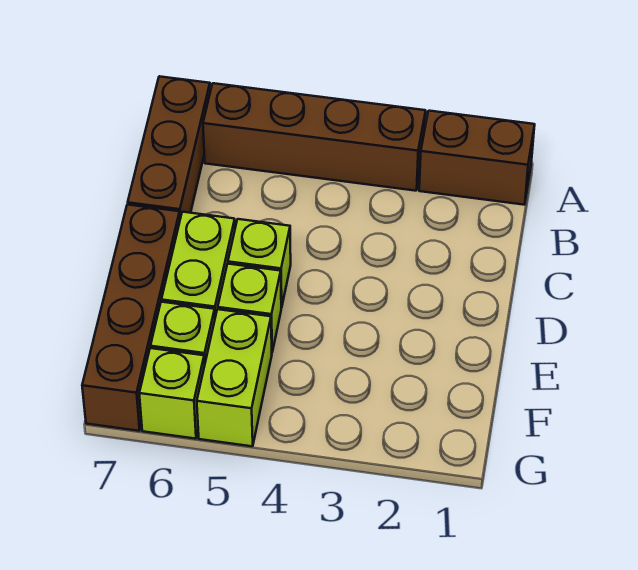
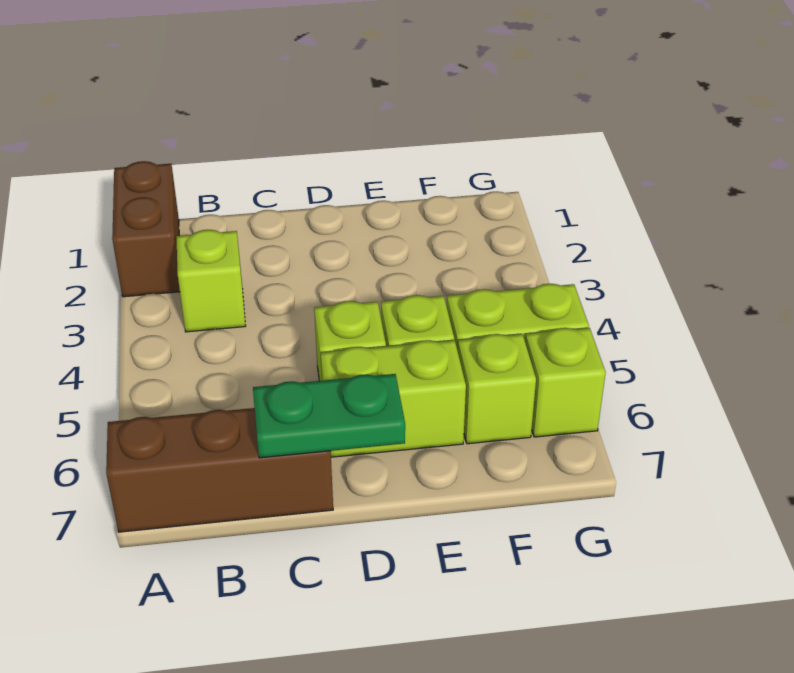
brown brick A3:A6 level 1 -> none
none -> lime brick B3 level 1
none -> green plate C7:D7 level 2
brown brick D7:G7 level 1 -> none

